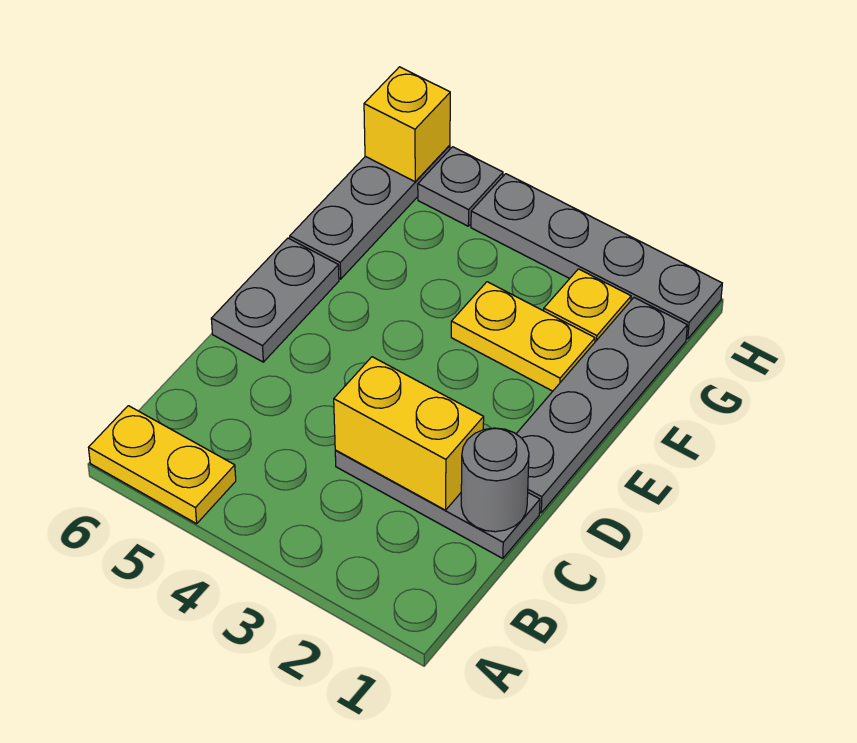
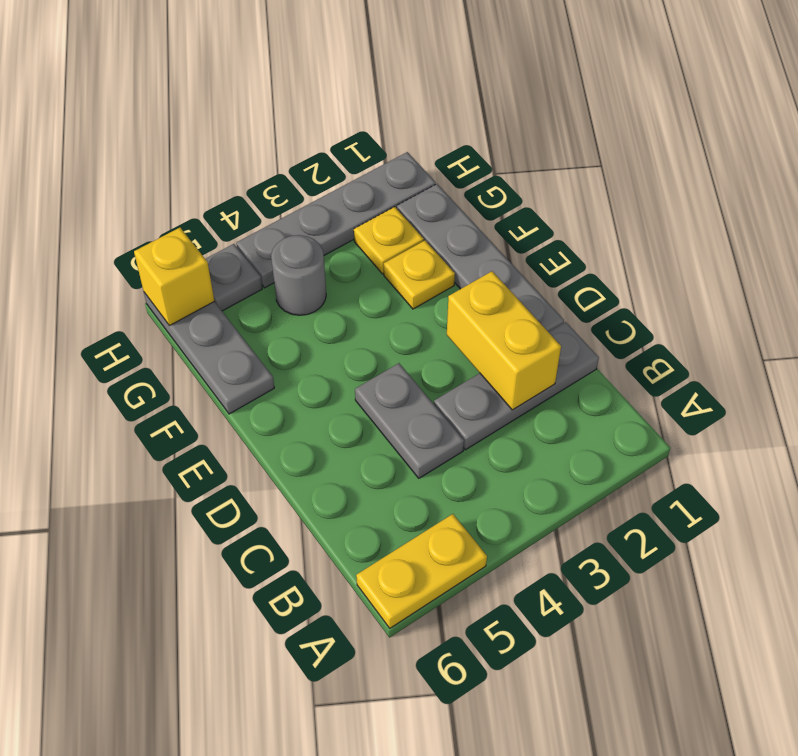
grey round brick C1 level 2 -> grey round brick G4 level 1
yellow brick C2:C3 level 2 -> yellow brick C2:D2 level 2
grey plate D6:E6 level 1 -> grey plate C4:D4 level 1
yellow plate F2:F3 level 1 -> yellow plate F2 level 1

